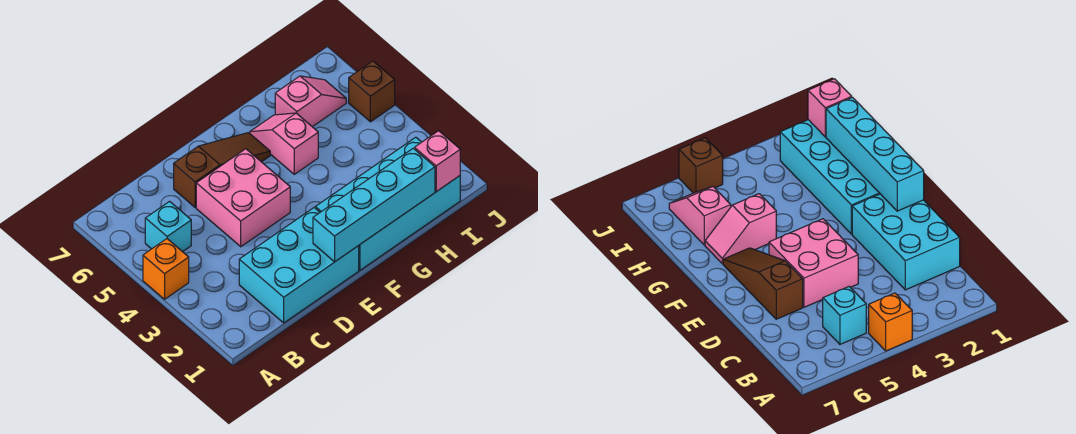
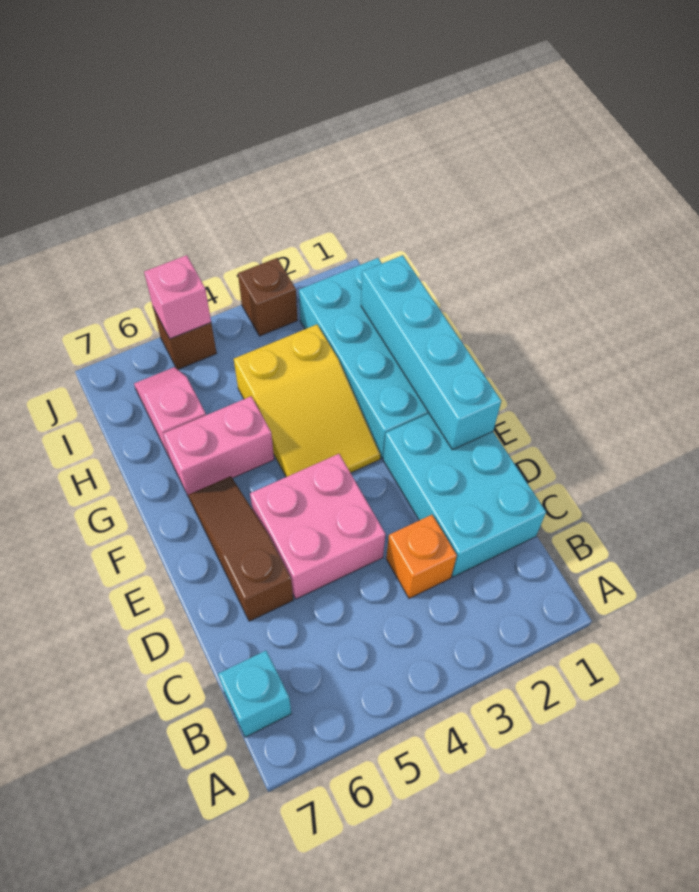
orange brick A4 level 1 -> orange brick C3 level 1
cyan brick B5 level 1 -> cyan brick B7 level 1
none -> yellow slope F3:H4 level 1 top H
pink slope G5:G6 level 1 top 5 -> pink brick G5:G6 level 1
pink brick I1 level 2 -> pink brick J5 level 2
none -> brown brick J3 level 1

